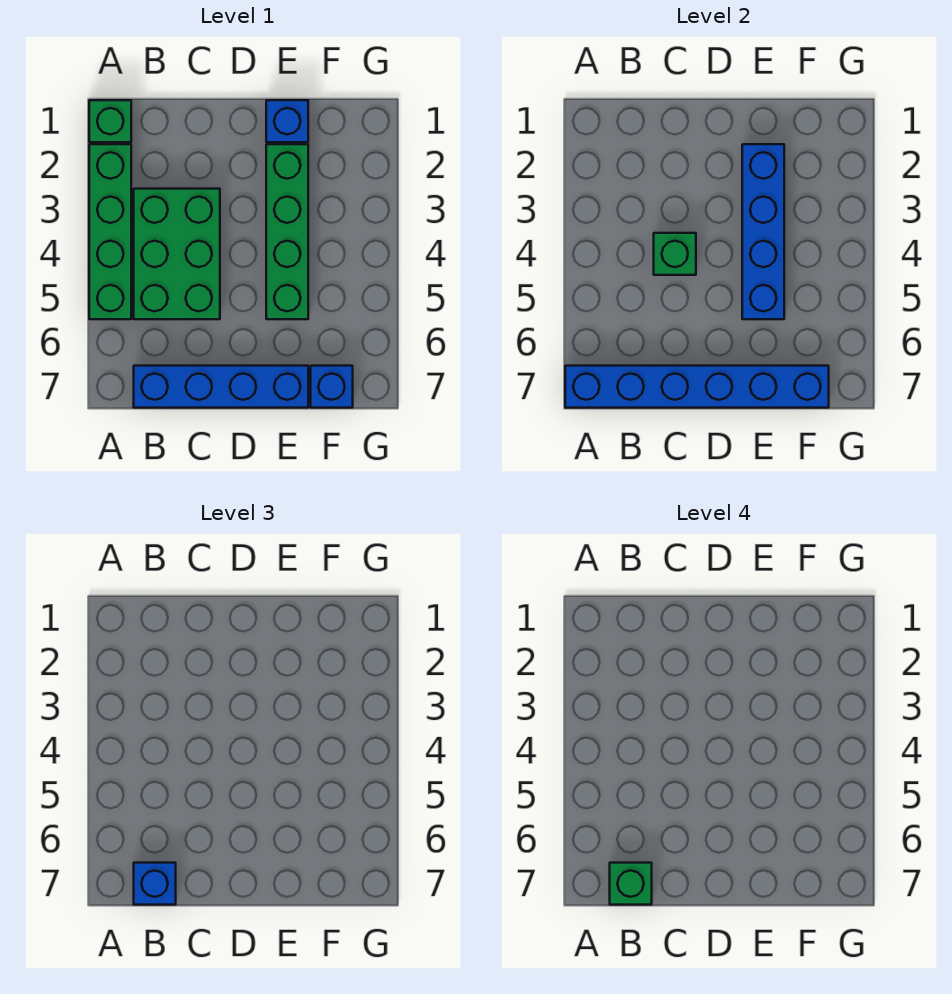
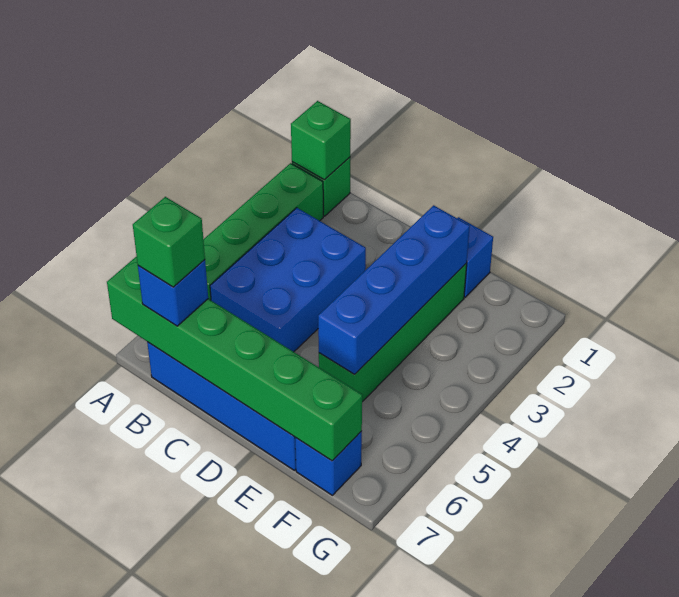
blue brick A7:F7 level 2 -> green brick A7:F7 level 2
green brick B3:C5 level 1 -> blue brick B3:C5 level 1
green brick C4 level 2 -> green brick A1 level 2

